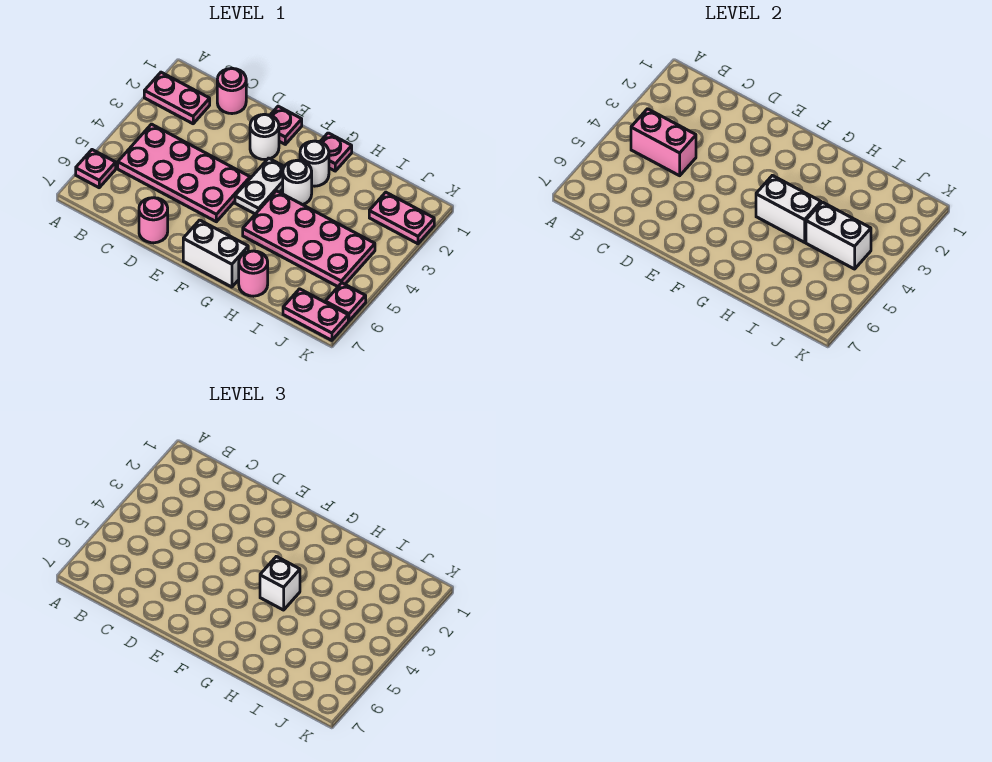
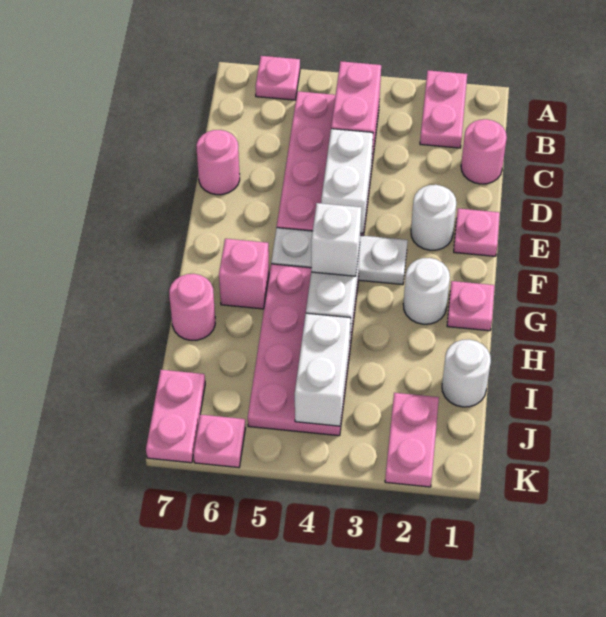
white plate F3:F4 level 1 -> white plate F3:F5 level 1
white brick F7:G7 level 1 -> white brick D4:E4 level 2
white round brick G3 level 1 -> white round brick I1 level 1
none -> pink brick G6 level 1

